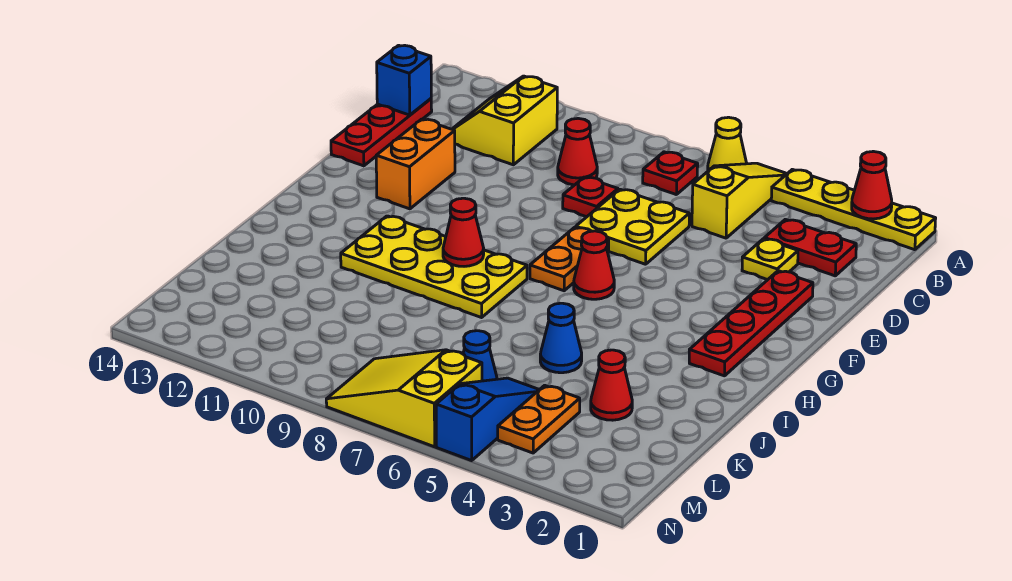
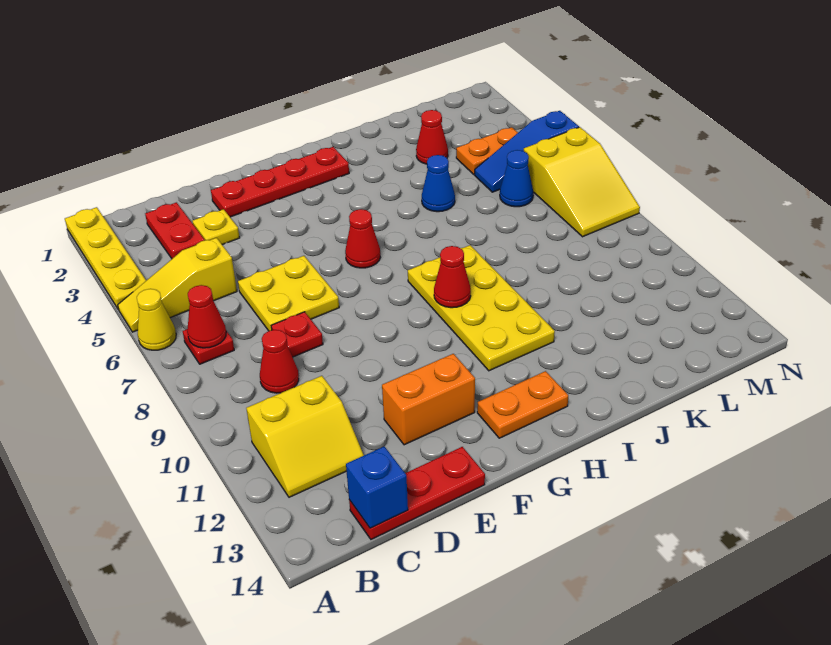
red cone A2 level 2 -> red cone B7 level 2
orange plate F7:G7 level 1 -> orange plate G13:H13 level 1

